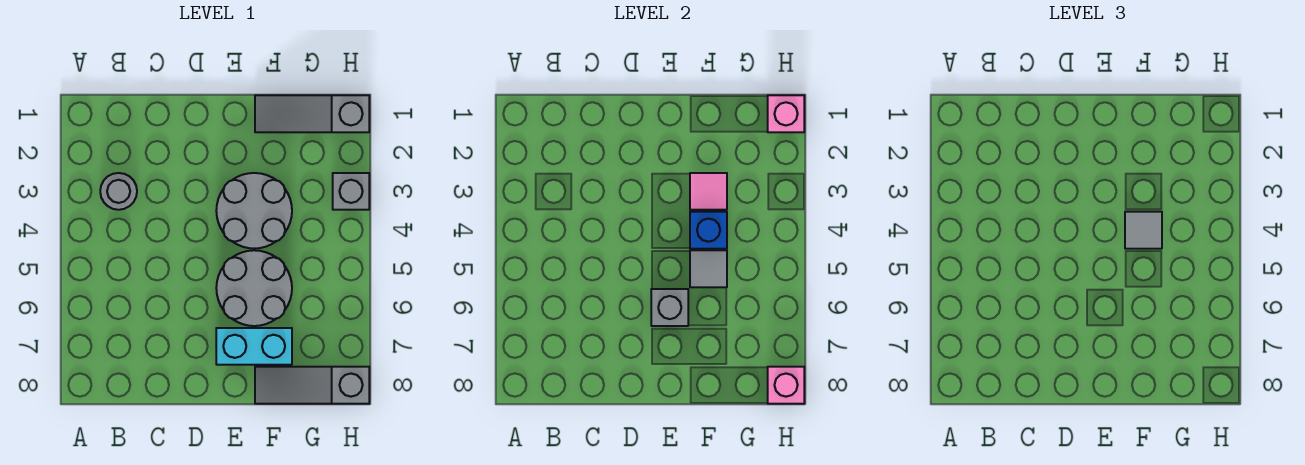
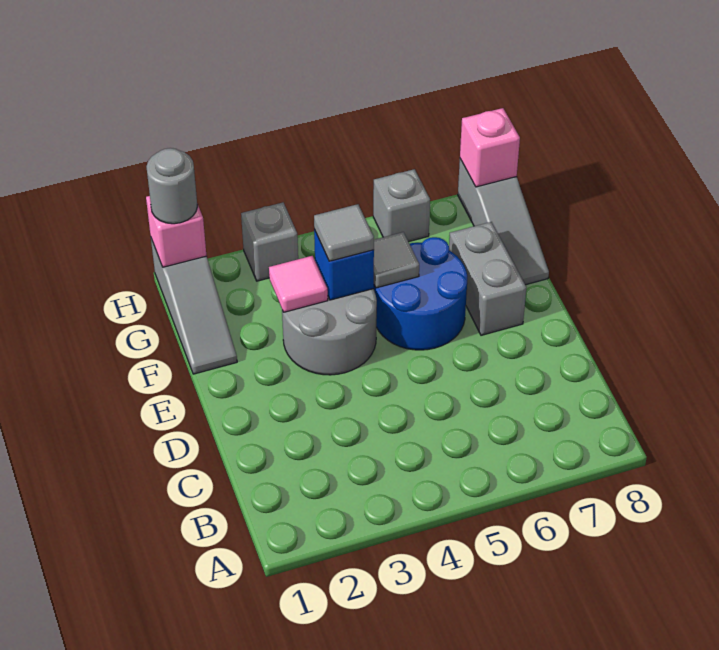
grey round brick B3 level 1 -> grey round brick H1 level 3
grey round brick E5:F6 level 1 -> blue round brick E5:F6 level 1
grey brick E6 level 2 -> grey brick H6 level 1
cyan brick E7:F7 level 1 -> grey brick E7:F7 level 1

